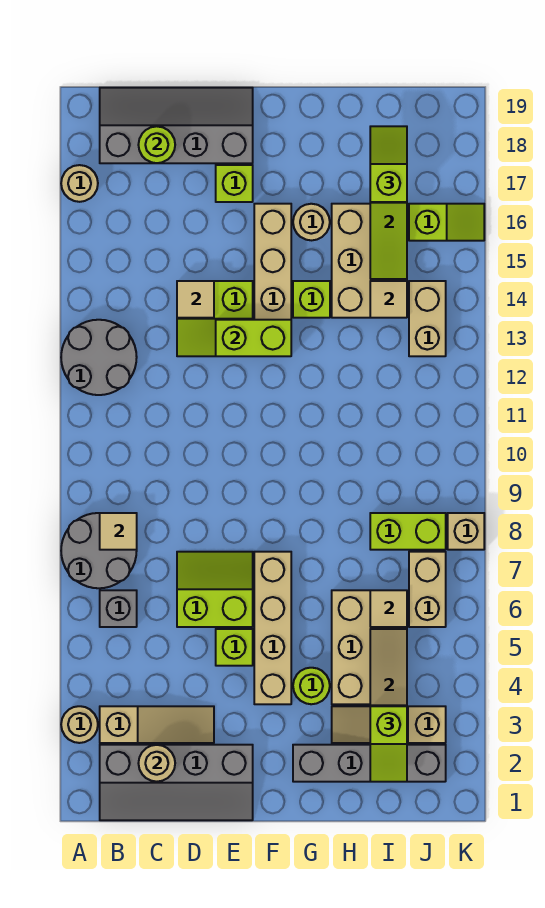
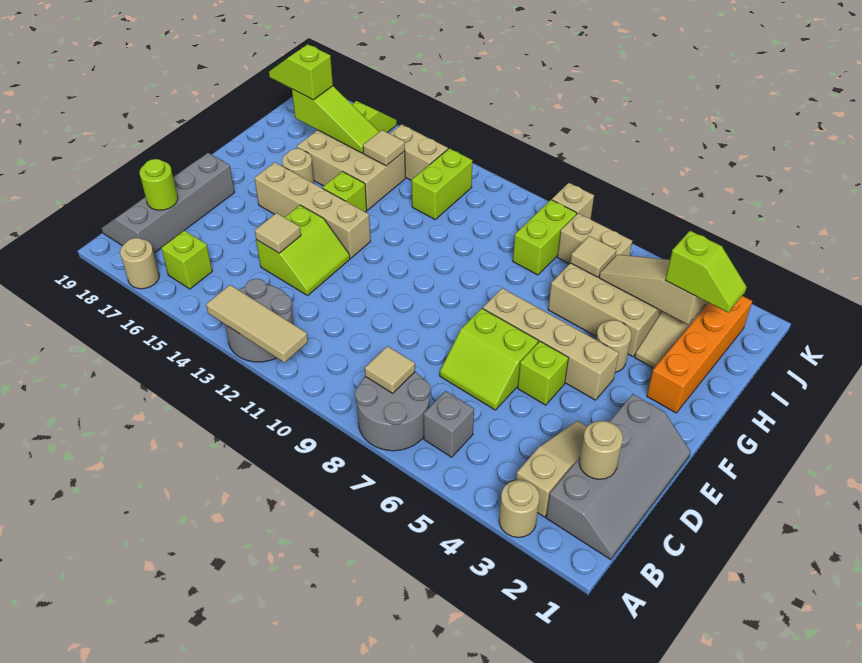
none -> tan tile A11:A13 level 2
lime slope D6:E7 level 1 top 6 -> lime slope D6:E7 level 1 top E
lime brick E13:F13 level 2 -> lime brick I12:J12 level 1
lime brick E17 level 1 -> lime brick B16 level 1
grey brick G2:J2 level 1 -> orange brick G2:J2 level 1
lime round brick G4 level 1 -> tan round brick G4 level 1

